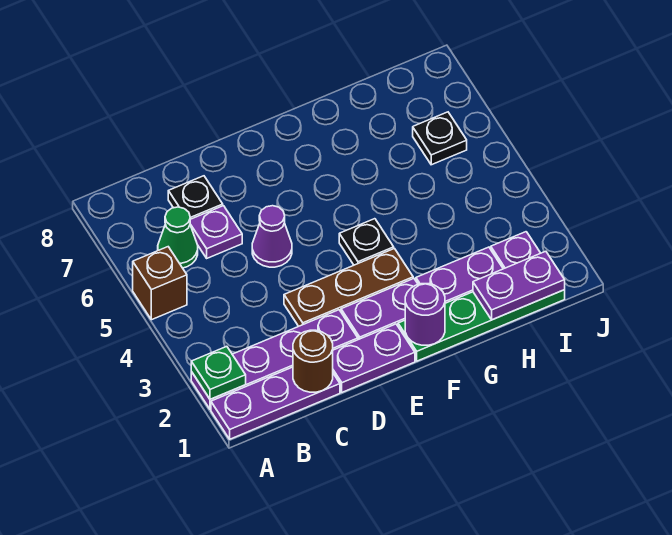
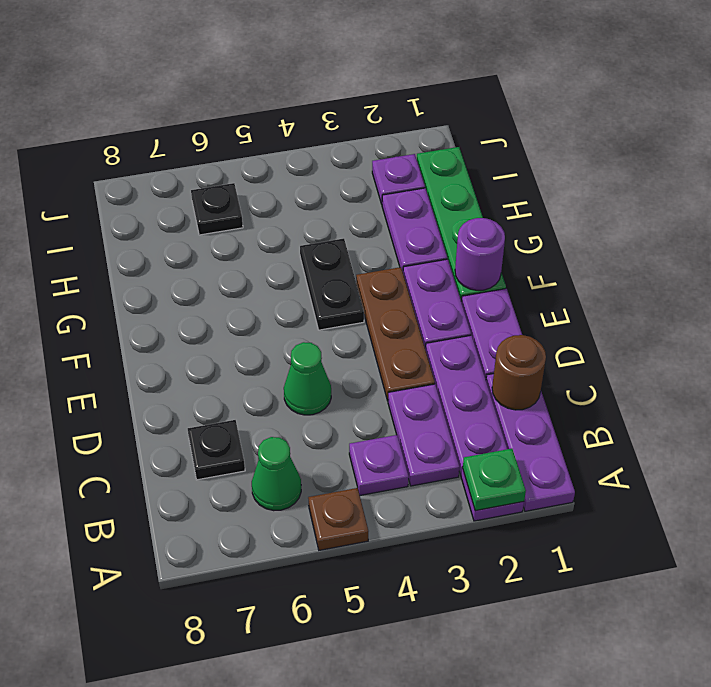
brown brick A5 level 1 -> brown plate A5 level 1
purple plate C6 level 1 -> purple plate B4 level 1
purple cone D5 level 1 -> green cone D5 level 1
black plate F4 level 1 -> black plate F4:G4 level 1
purple plate H1:I1 level 2 -> purple plate B3:C3 level 1

